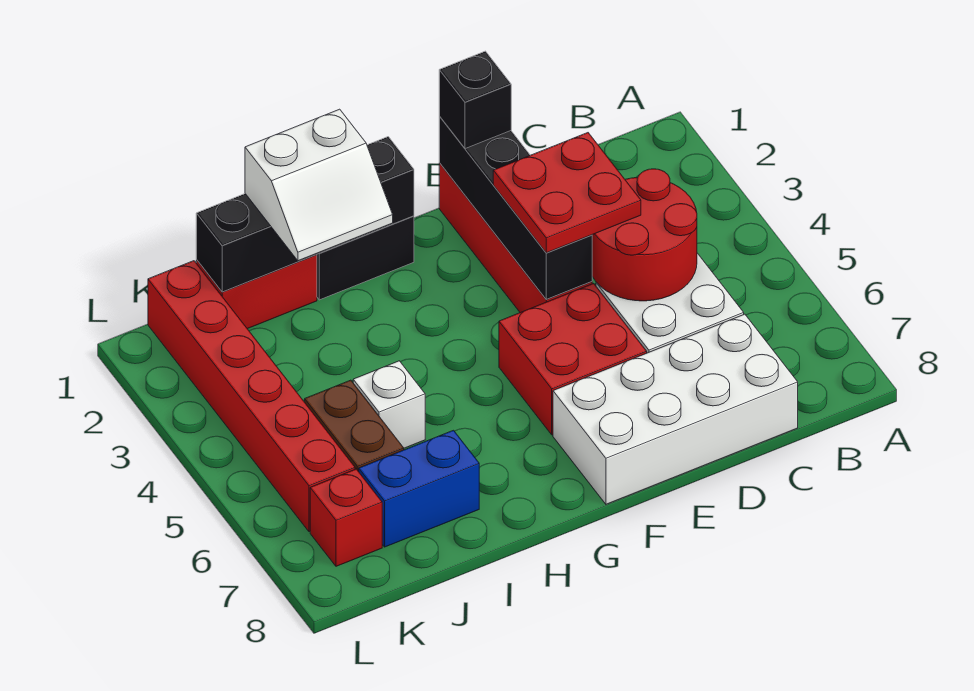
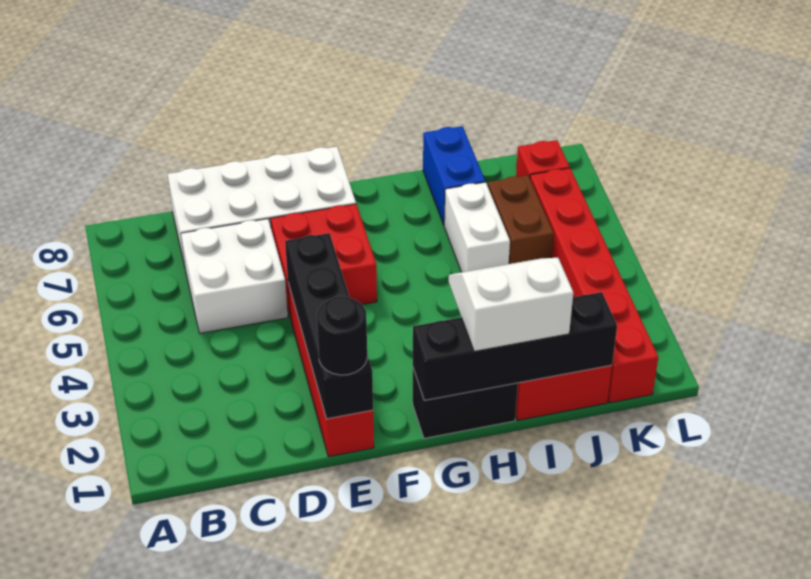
red round brick C4:D5 level 2 -> none
red plate D3:E4 level 3 -> none
black brick E1 level 3 -> black round brick E1 level 3
white brick I5 level 1 -> white brick I5:I6 level 1
blue brick I7:J7 level 1 -> blue brick I7:I8 level 1

